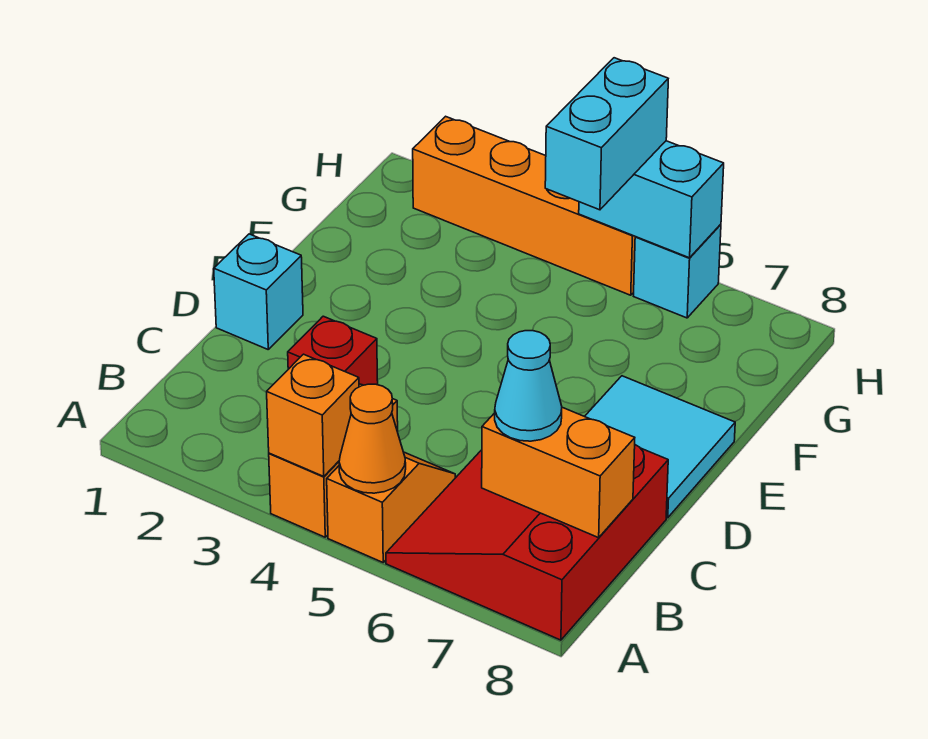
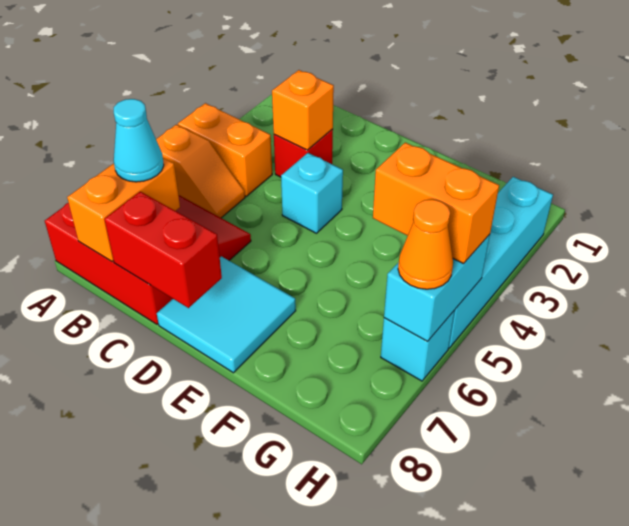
orange brick A4 level 2 -> orange brick C3 level 2
orange cone A5 level 2 -> orange cone H6 level 3
none -> red brick C8:D8 level 2
cyan brick D1 level 1 -> cyan brick D4 level 1
cyan brick G5:H5 level 3 -> orange brick G5:H5 level 3
orange brick H2:H5 level 1 -> cyan brick H2:H5 level 1

